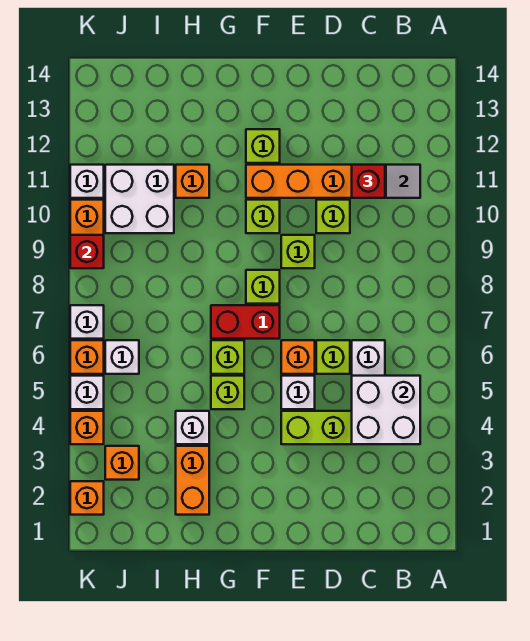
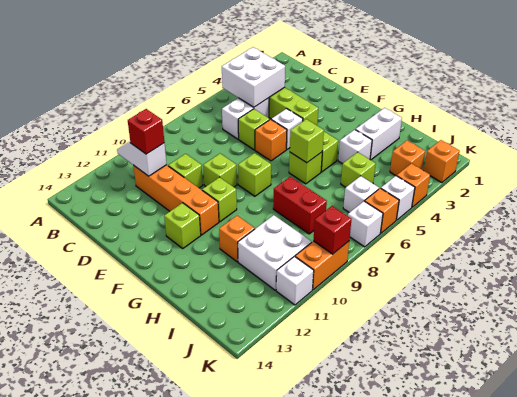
red brick F7:G7 level 1 -> red brick H8:I8 level 1
none -> lime brick G6 level 2
orange brick H2:H3 level 1 -> white brick H2:H3 level 1
none -> lime brick I5 level 1

